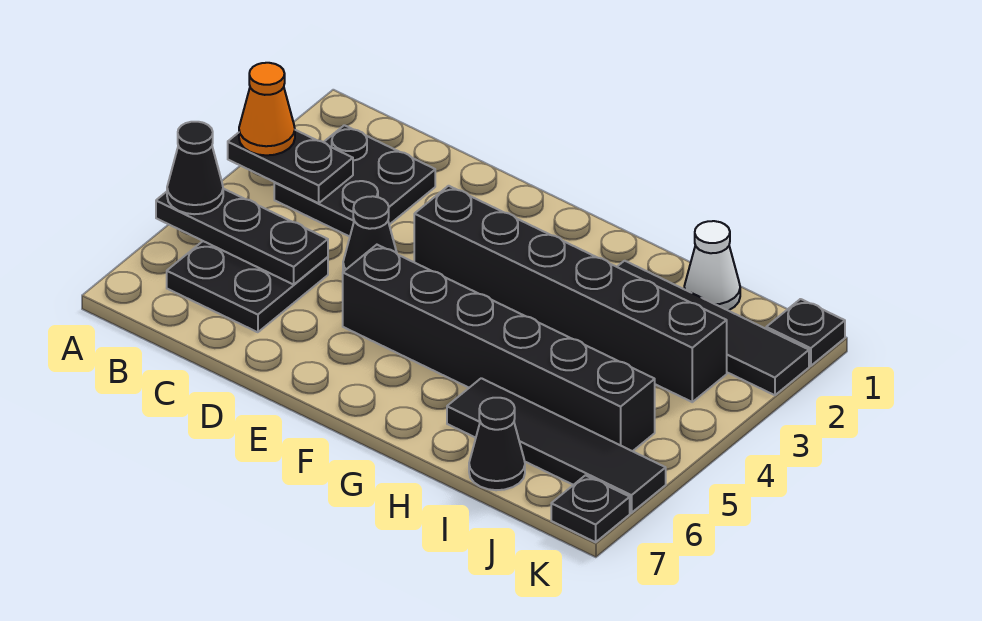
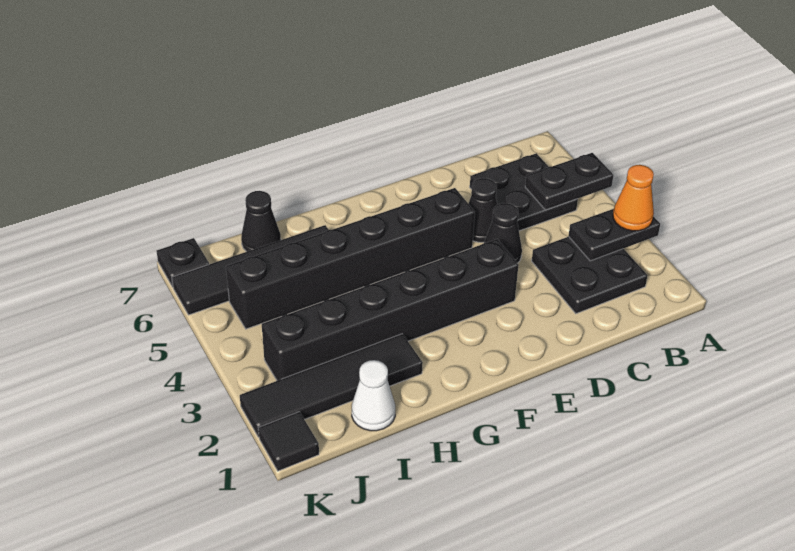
black plate A5:C5 level 2 -> black plate A5:B5 level 2
black cone A5 level 3 -> black cone D5 level 1
black plate K1 level 1 -> black tile K1 level 1

